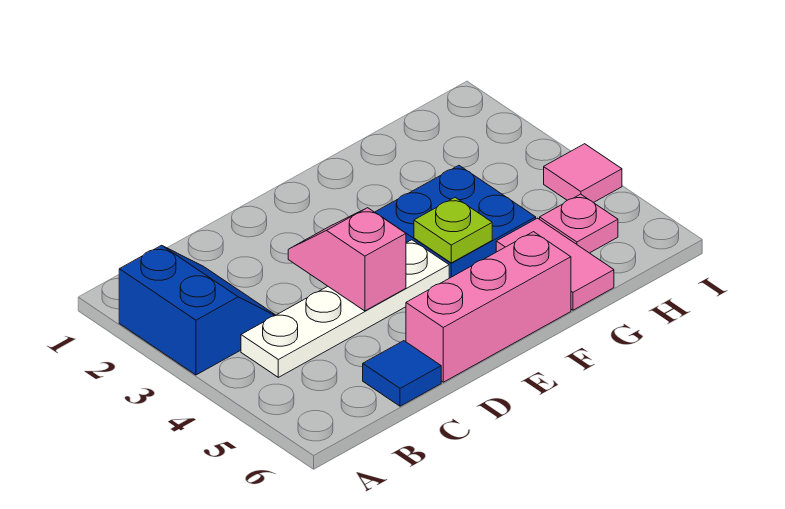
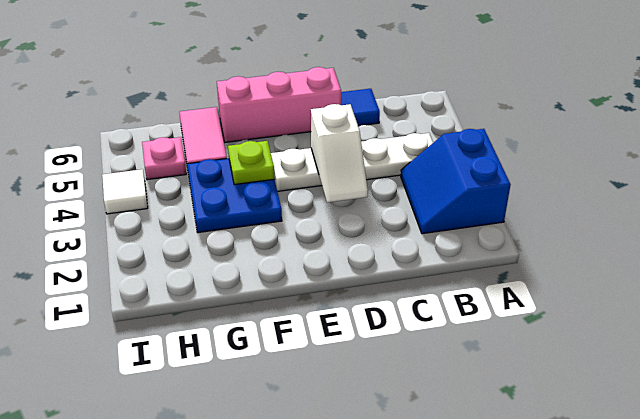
pink slope D3:D4 level 2 top 4 -> white slope D3:D4 level 2 top 4
pink tile I4 level 1 -> white tile I4 level 1

